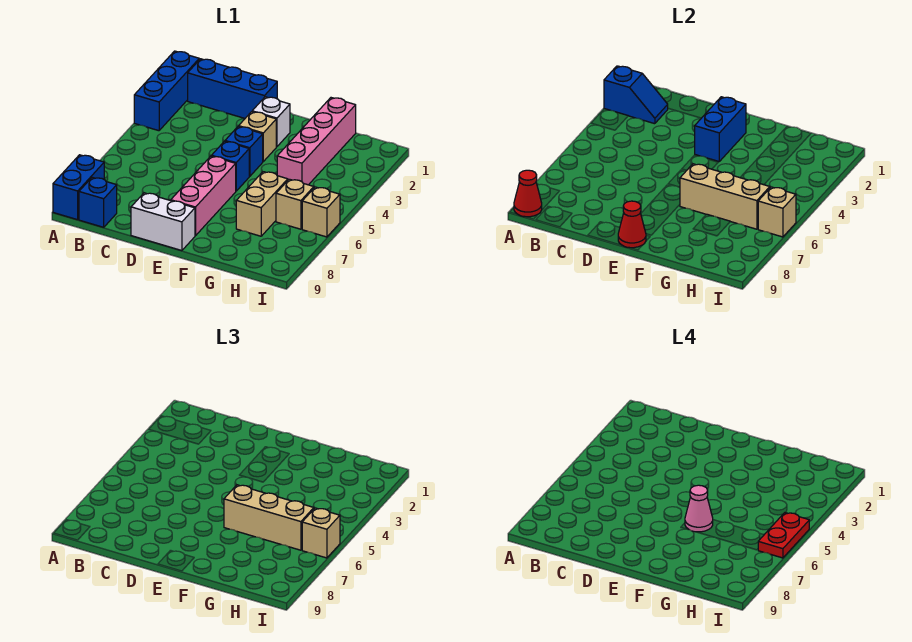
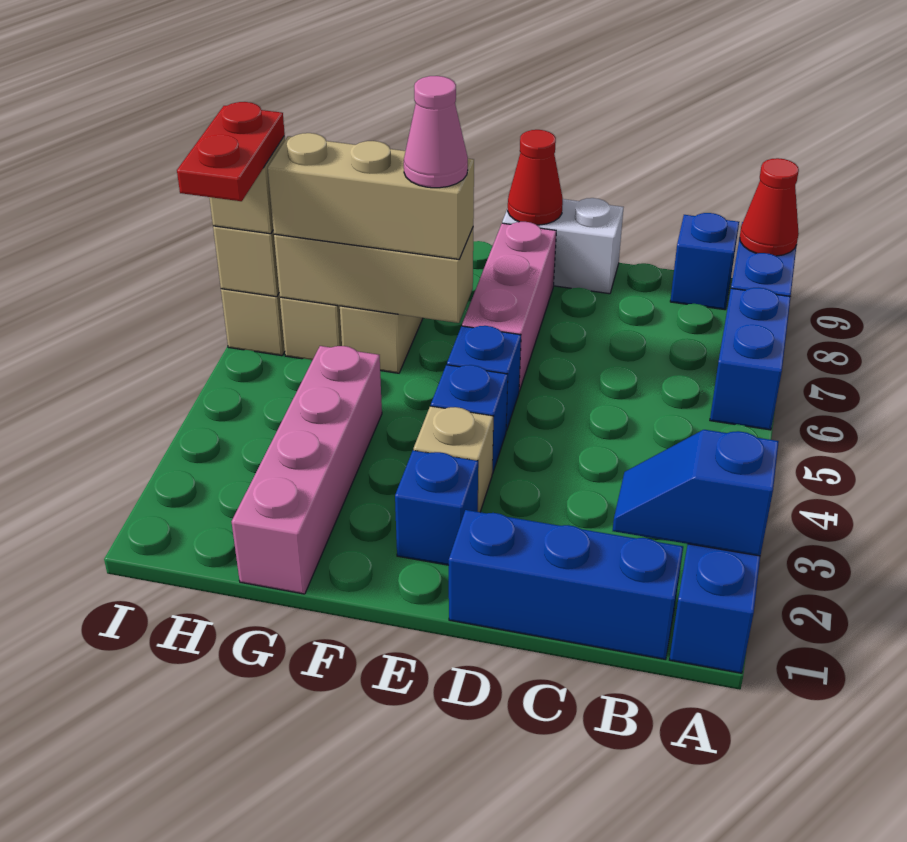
white brick E2 level 1 -> blue brick E2 level 1
blue brick E2:E3 level 2 -> blue brick A6:A7 level 1

